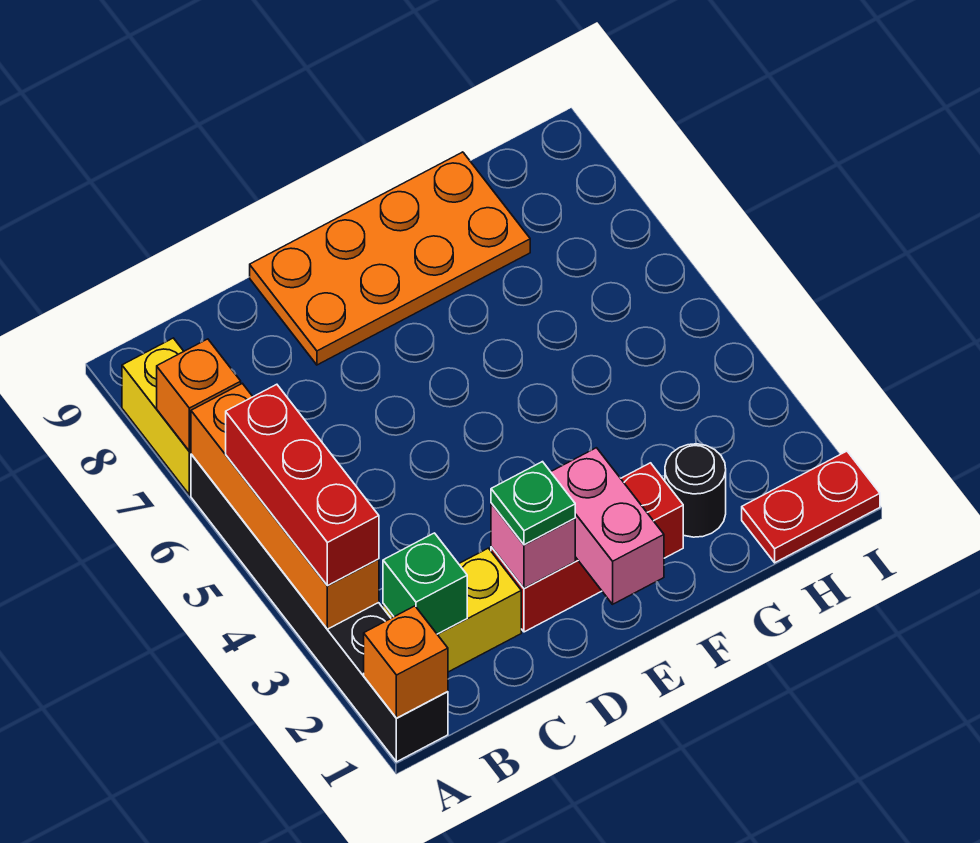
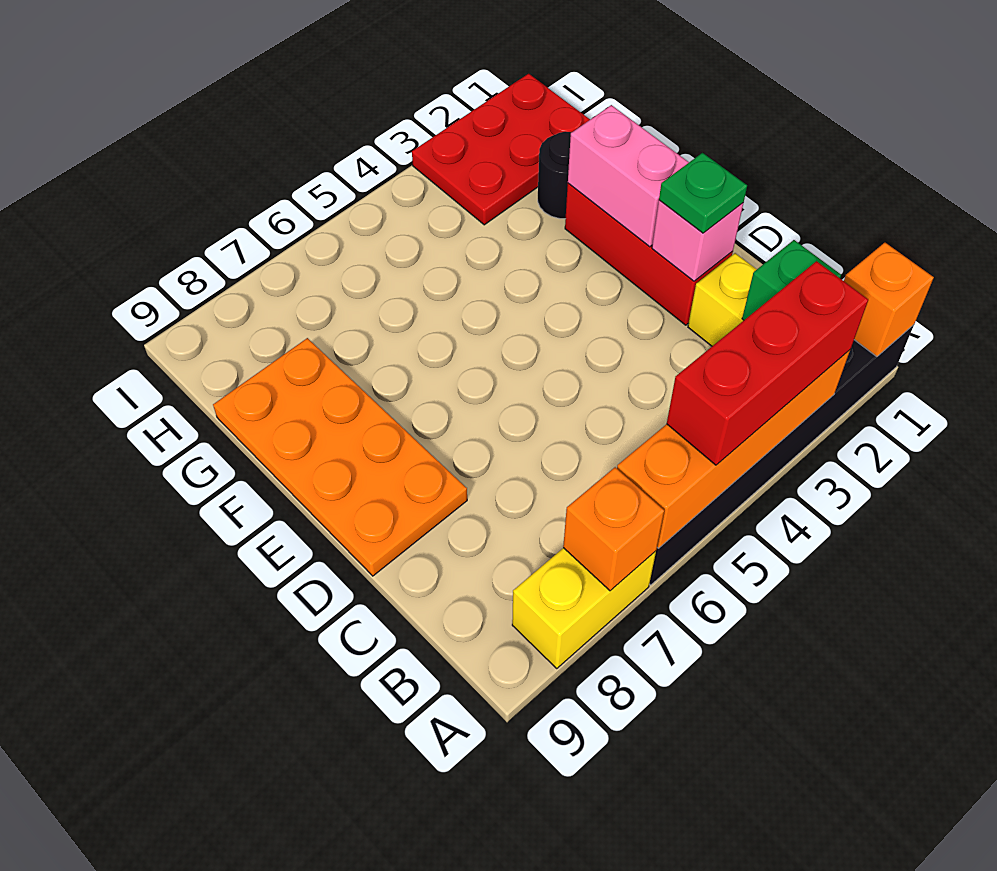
pink brick E1:E2 level 2 -> pink brick E2:F2 level 2
red plate H1:I1 level 1 -> red plate H1:I3 level 1

